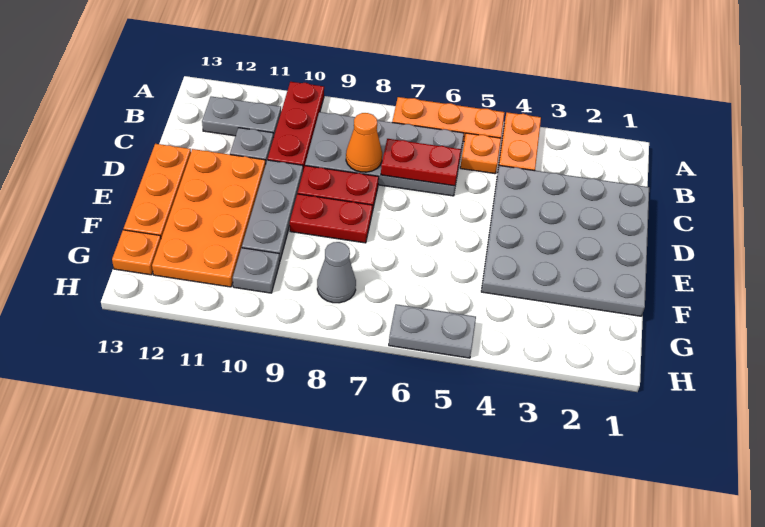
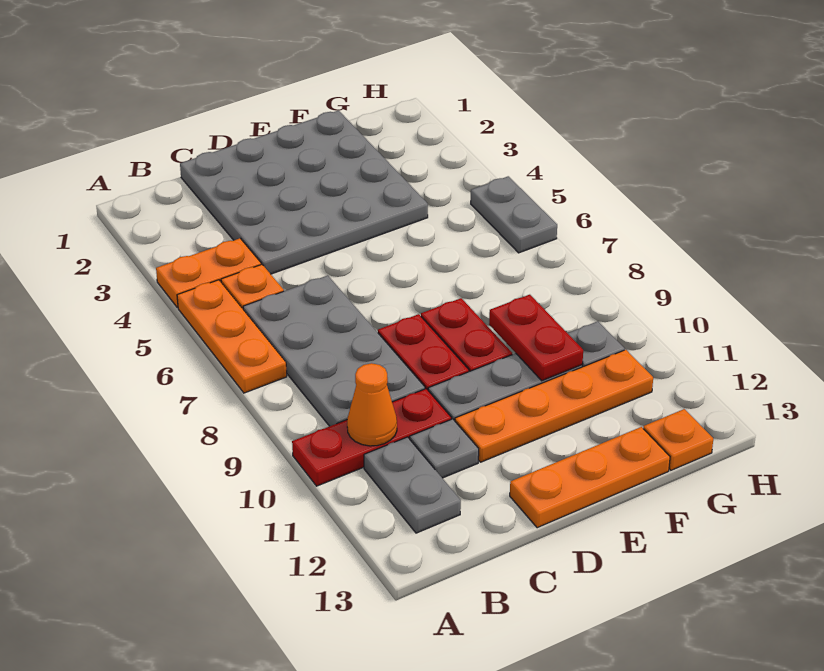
red plate C6:C7 level 2 -> red plate F9:F10 level 2
orange cone C8 level 2 -> orange cone B10 level 2
orange plate D11:G12 level 1 -> orange plate D11:G11 level 1
grey cone G8 level 1 -> none

